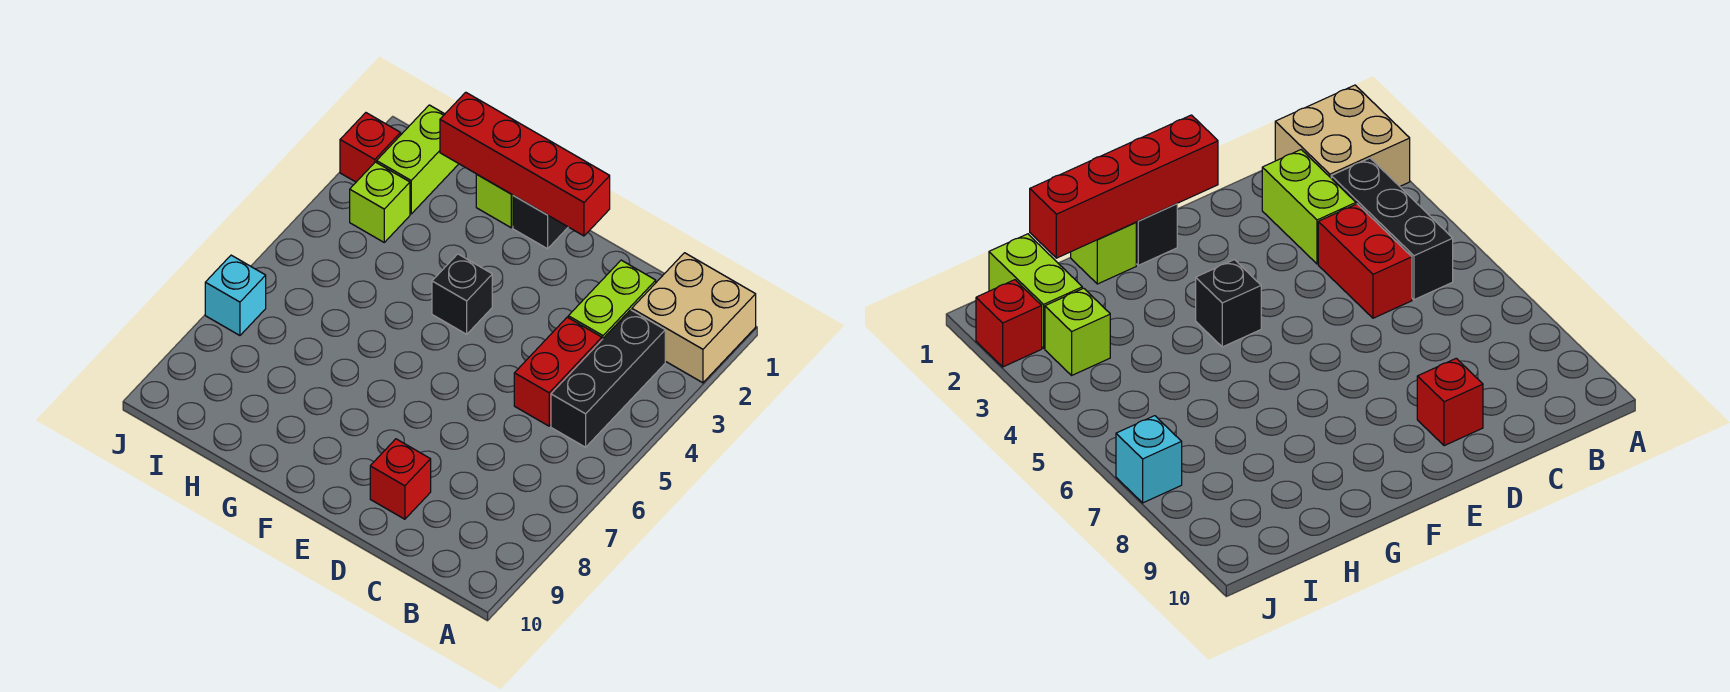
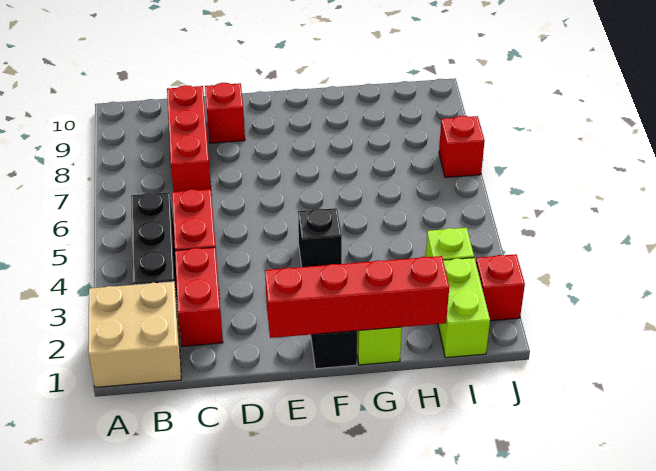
lime brick C2:C3 level 1 -> red brick C2:C3 level 1
none -> red brick C7:C9 level 1
cyan brick J7 level 1 -> red brick J7 level 1

